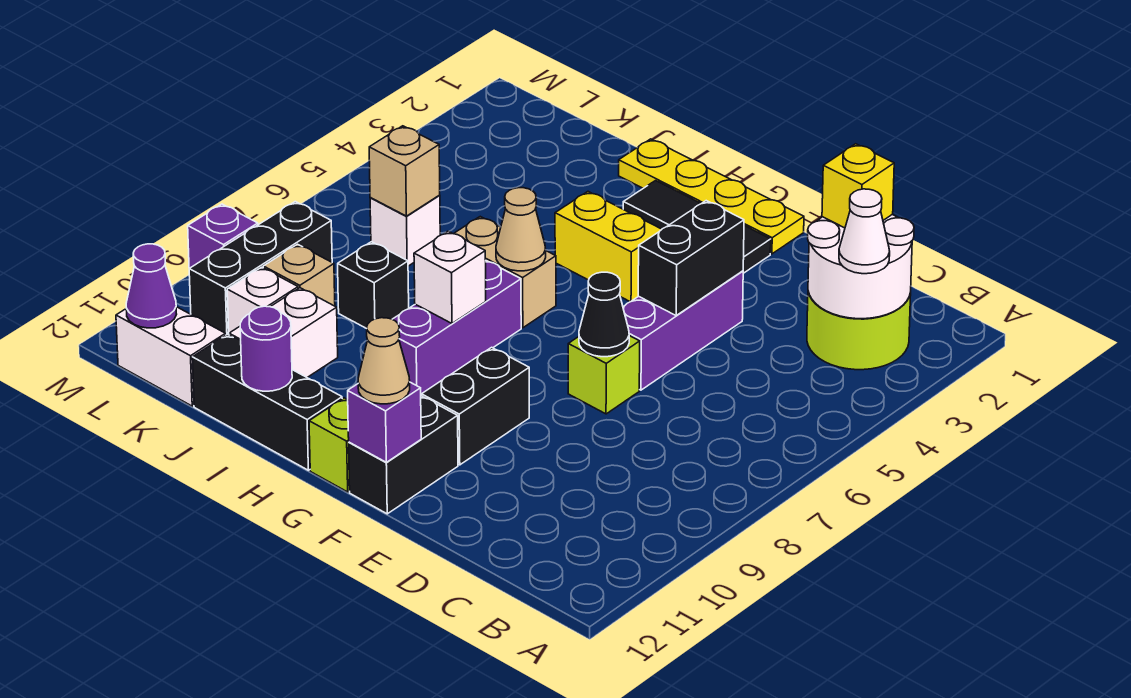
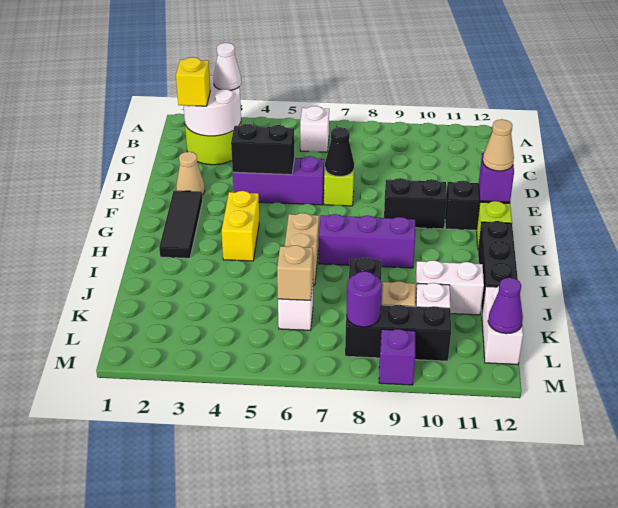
yellow plate F1:I1 level 1 -> none
tan cone H6 level 2 -> tan cone E2 level 1
white brick H8 level 2 -> white brick B6 level 1
purple round brick I12 level 2 -> purple round brick L8 level 2

